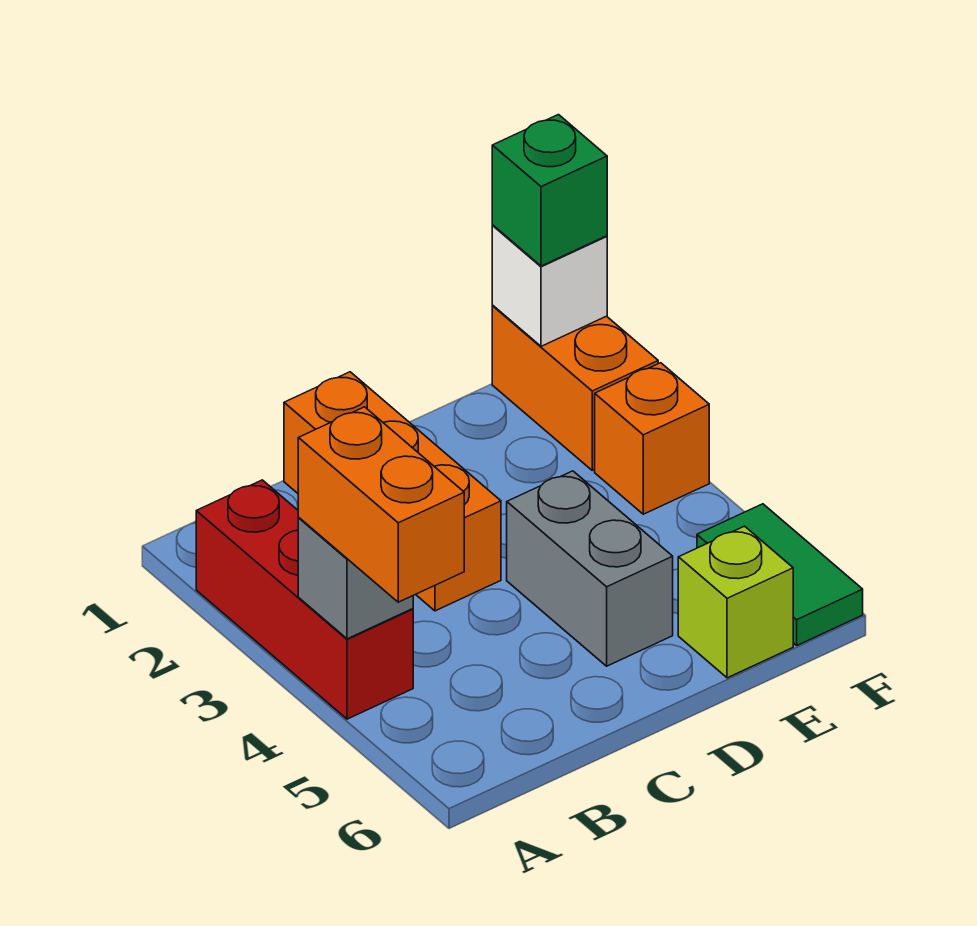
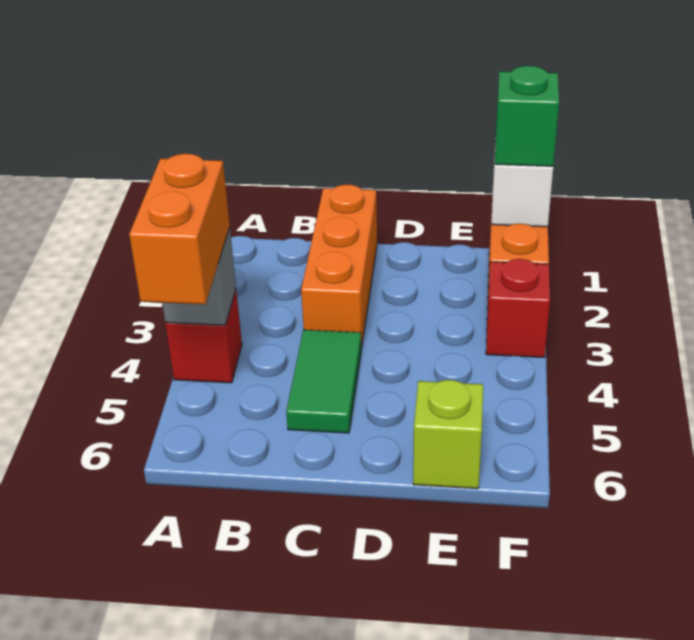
red brick A2:A4 level 1 -> red brick A4 level 1
grey brick D4:D5 level 1 -> none
orange brick F3 level 1 -> red brick F3 level 1
green tile F5:F6 level 1 -> green tile C4:C5 level 1

